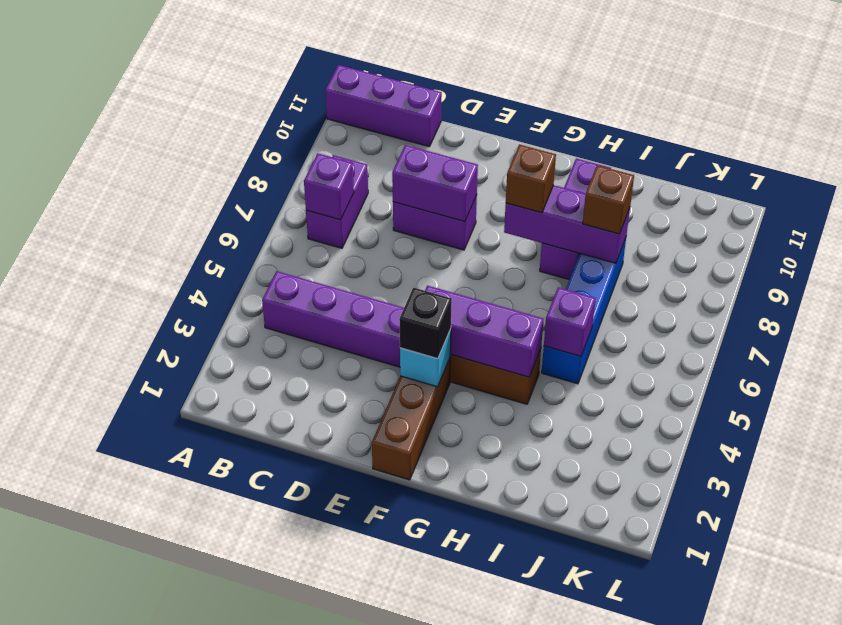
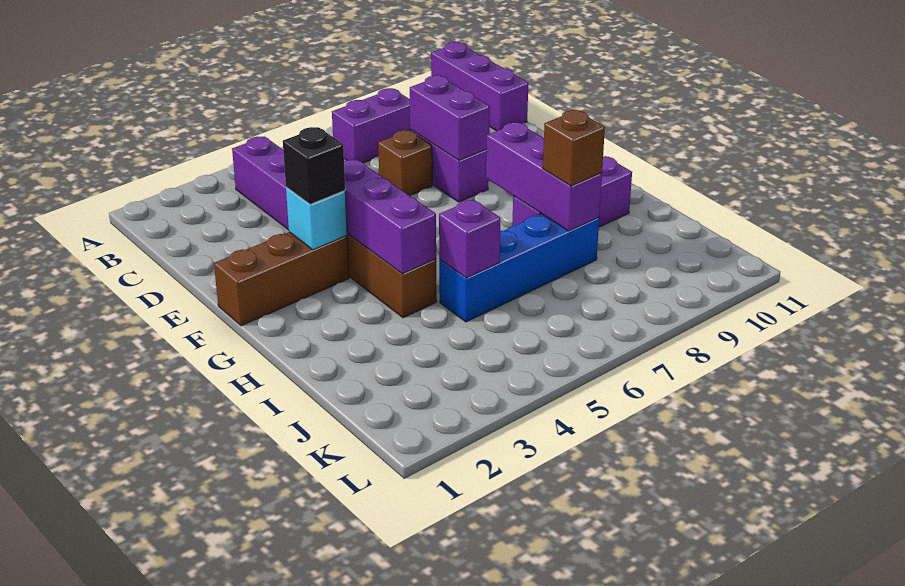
purple brick B7 level 2 -> none
brown brick G8 level 3 -> brown brick D7 level 1

